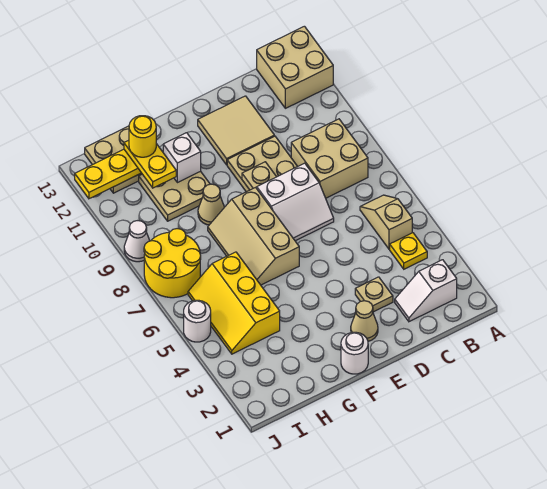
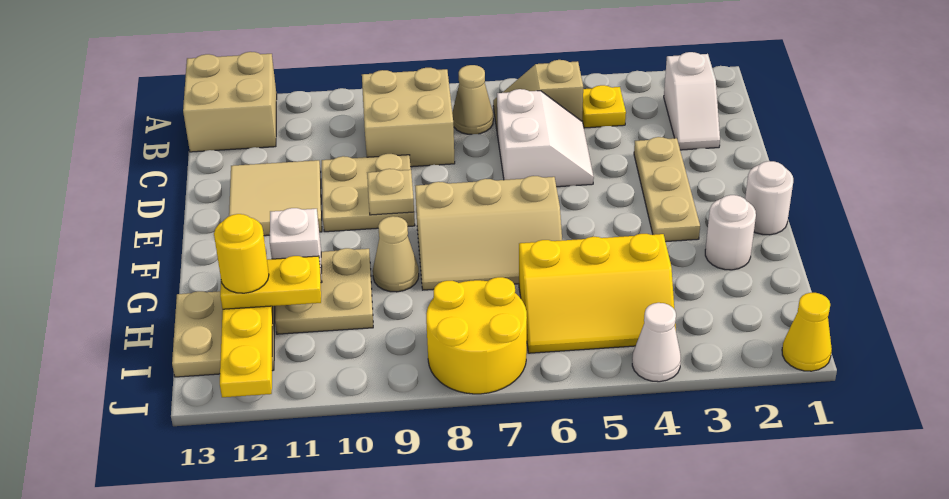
tan plate D3 level 1 -> tan plate D3:F3 level 1
white slope D7:E8 level 1 top 8 -> white slope C5:D6 level 1 top 6
tan cone E2 level 1 -> tan cone B7 level 1
none -> yellow cone J1 level 1
white round brick J5 level 1 -> white round brick G2 level 1
white cone J9 level 1 -> white cone J4 level 1

